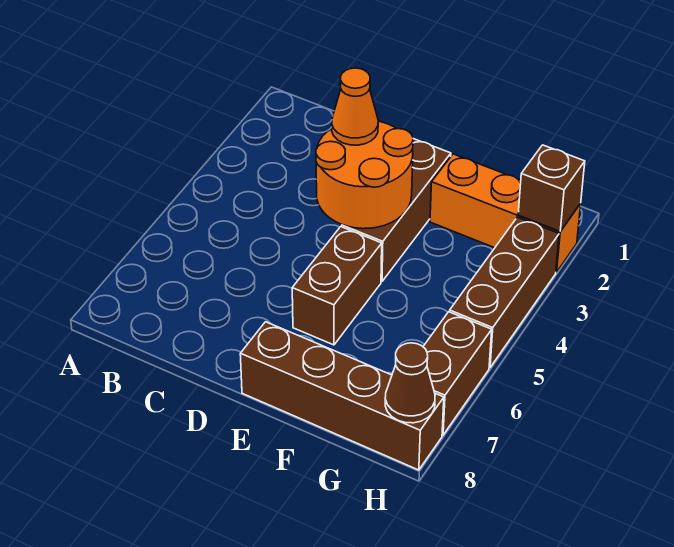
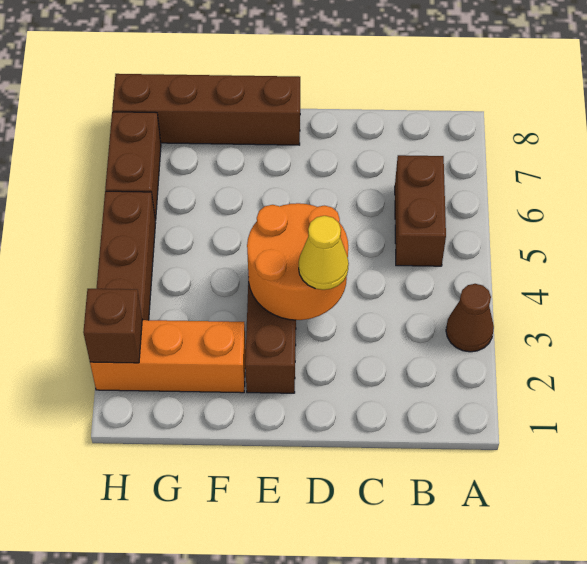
orange cone D3 level 3 -> yellow cone D3 level 3
brown brick E5:E6 level 1 -> brown brick B5:B6 level 1
brown cone H8 level 2 -> brown cone A3 level 1

